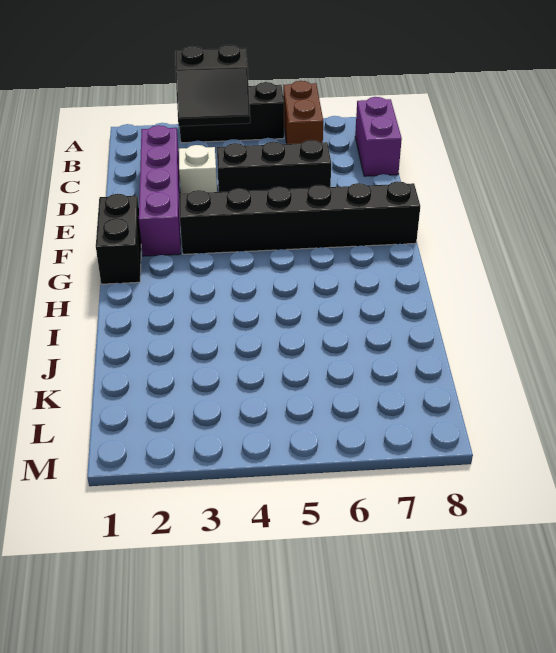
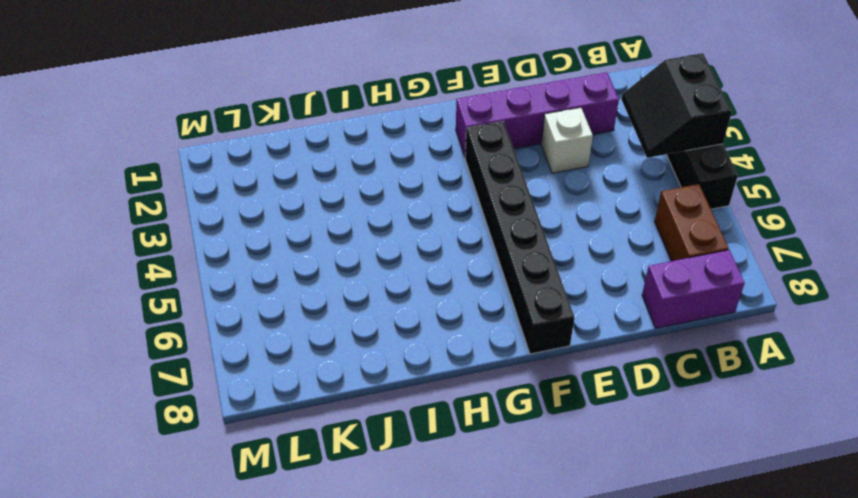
brown brick A6:B6 level 1 -> brown brick B6:B7 level 1
black brick D4:D6 level 1 -> none
black brick F1:G1 level 1 -> none

